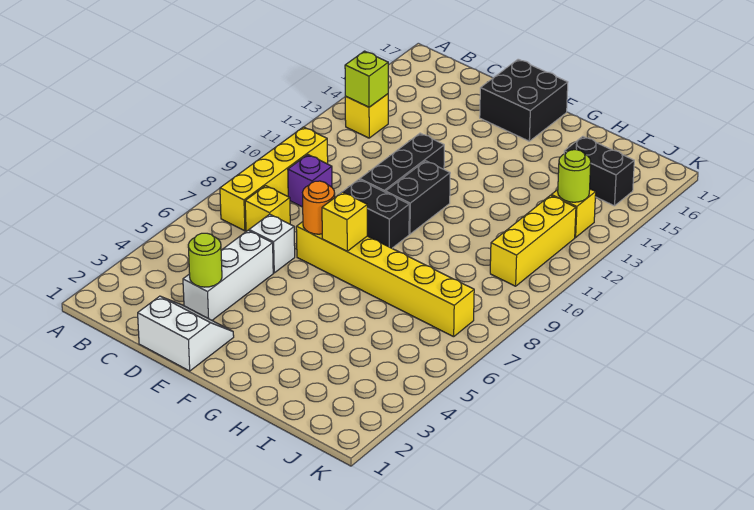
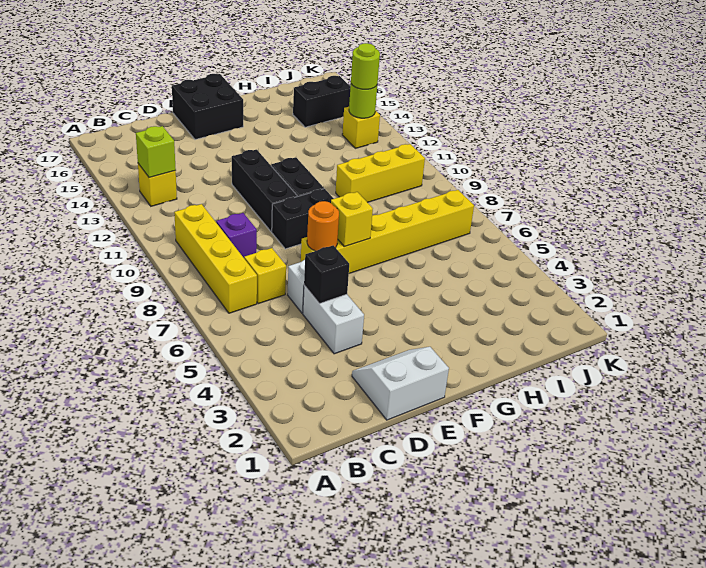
white brick D3:D5 level 1 -> white brick D4:D5 level 1
lime round brick D3 level 2 -> lime round brick J13 level 3
none -> black brick D5 level 2
yellow brick J10:J12 level 1 -> yellow brick H10:J10 level 1

